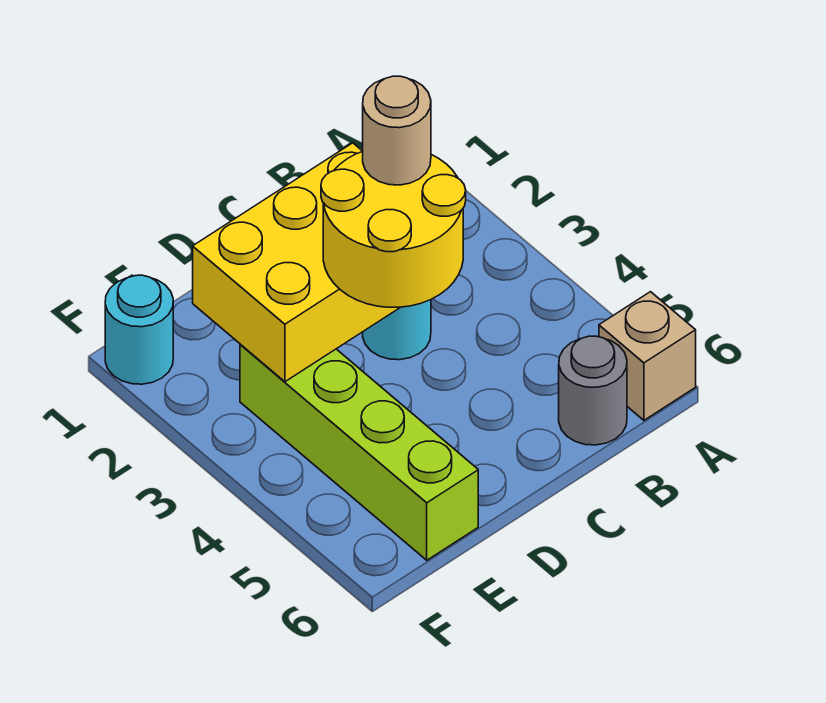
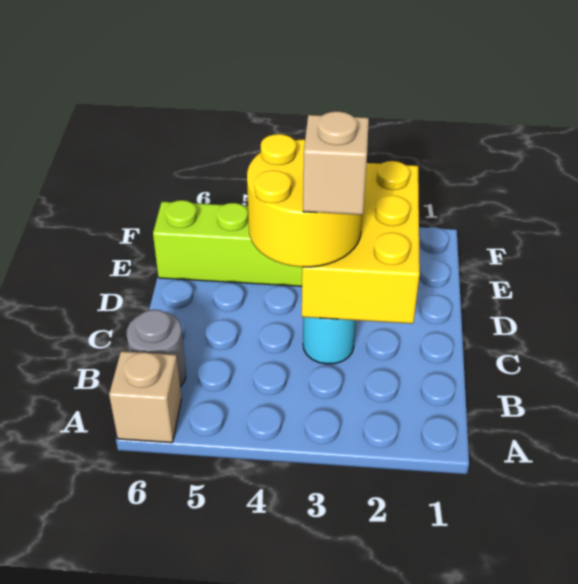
tan round brick C3 level 4 -> tan brick C3 level 4
cyan round brick F1 level 1 -> none

